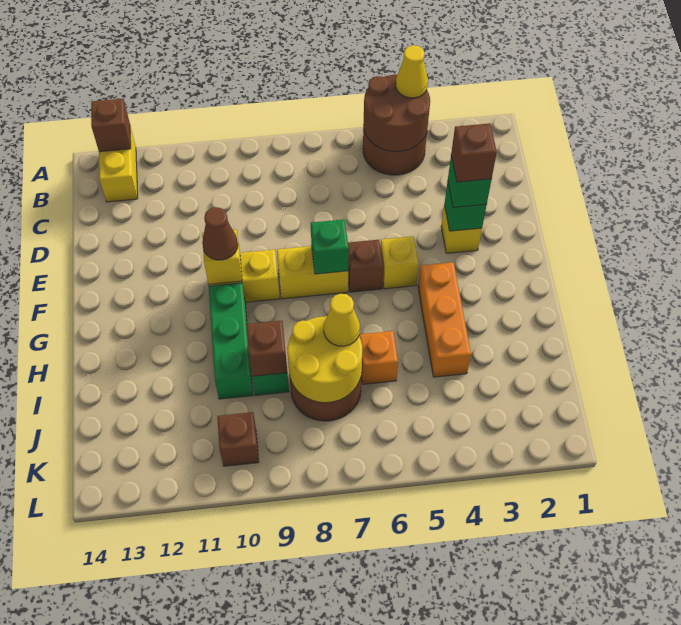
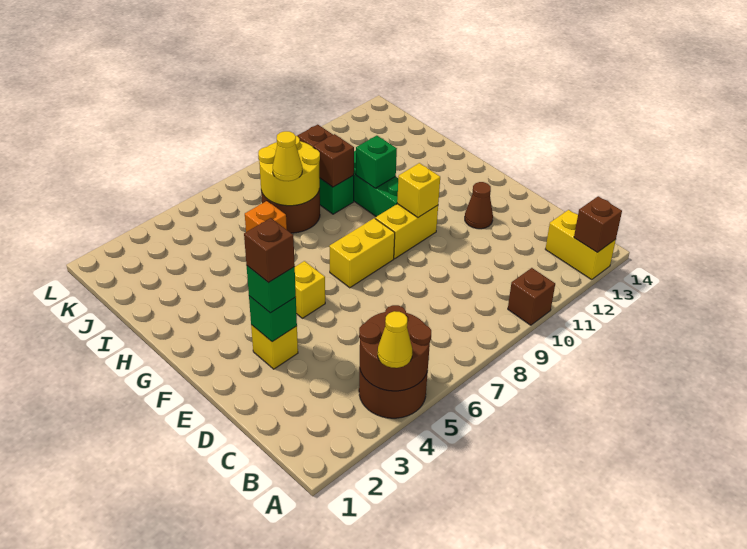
brown brick F6 level 1 -> brown brick A10 level 1
green brick F7 level 2 -> green brick H10 level 2
brown cone F10 level 3 -> brown cone E12 level 1
orange brick G4:I4 level 1 -> none

